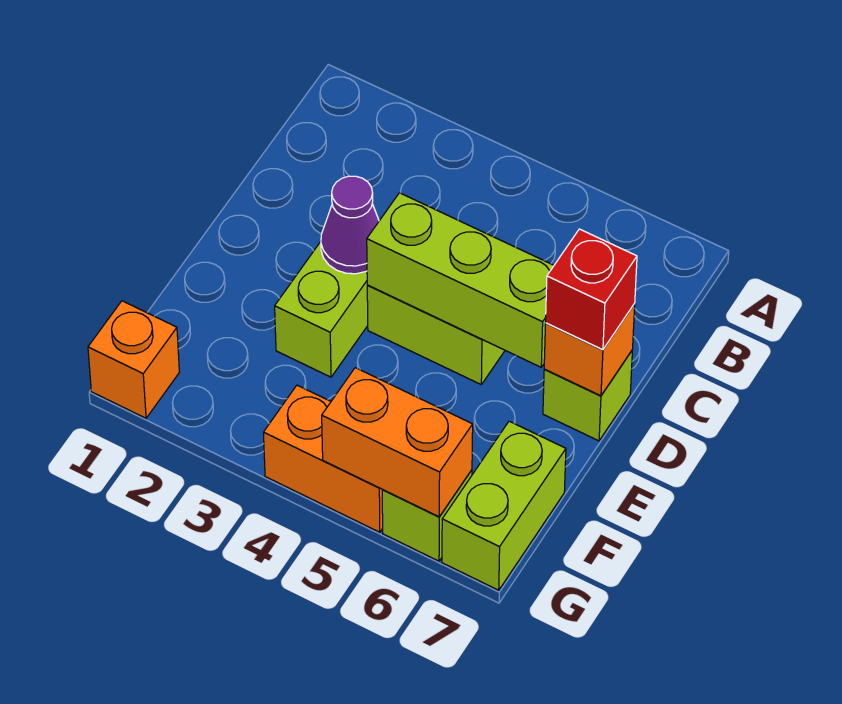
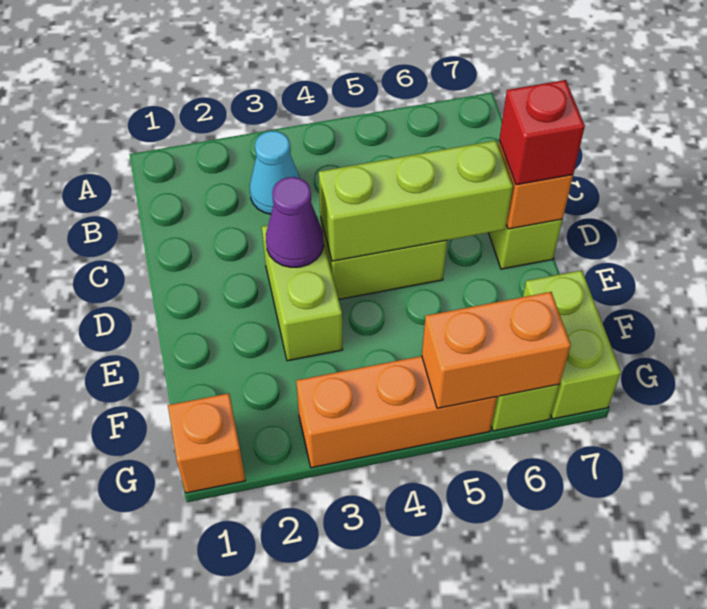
none -> cyan cone B3 level 1
orange brick G4:G5 level 1 -> orange brick G3:G5 level 1

